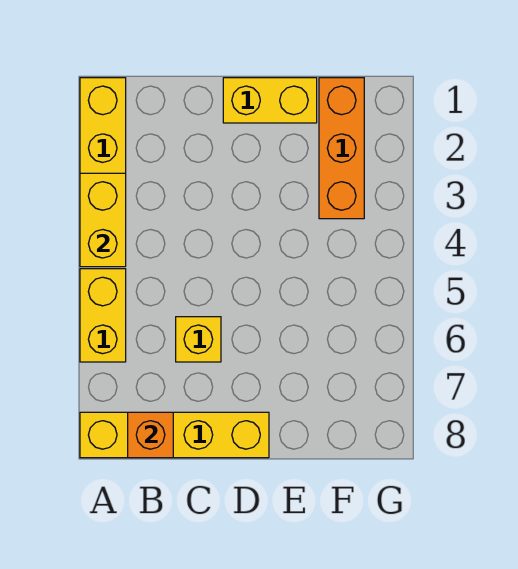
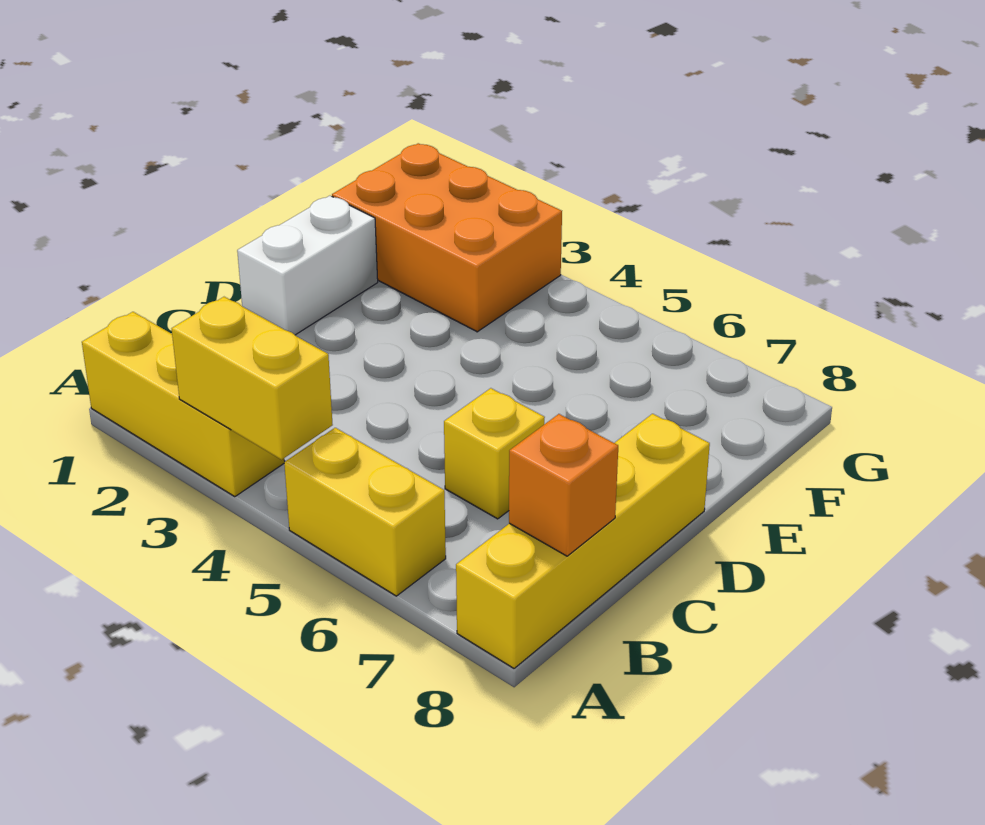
yellow brick D1:E1 level 1 -> white brick D1:E1 level 1
orange brick F1:F3 level 1 -> orange brick F1:G3 level 1

